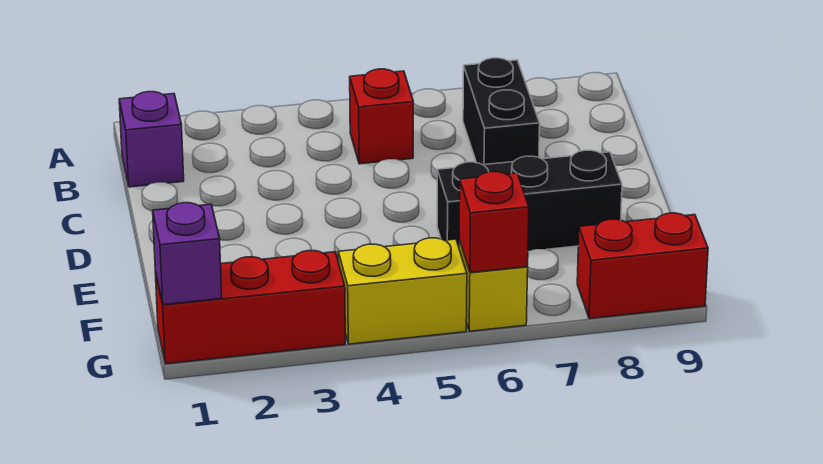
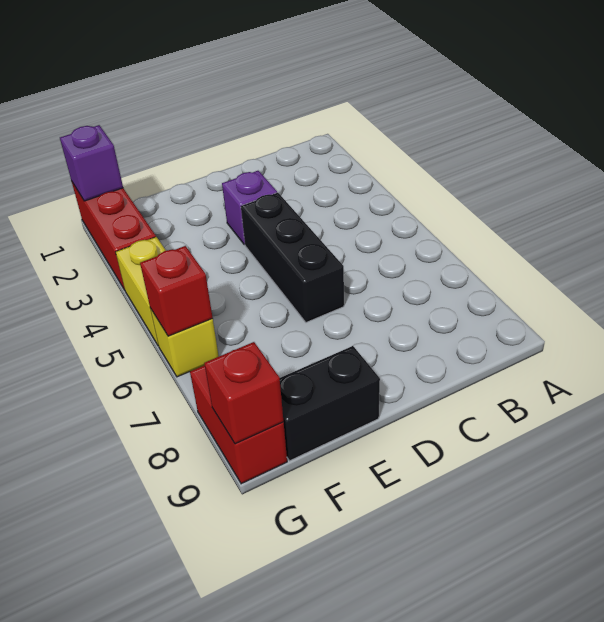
purple brick B1 level 1 -> purple brick D3 level 1
red brick B5 level 1 -> red brick G9 level 2
black brick B7:C7 level 1 -> black brick E9:F9 level 1
black brick E6:E8 level 1 -> black brick D4:D6 level 1

